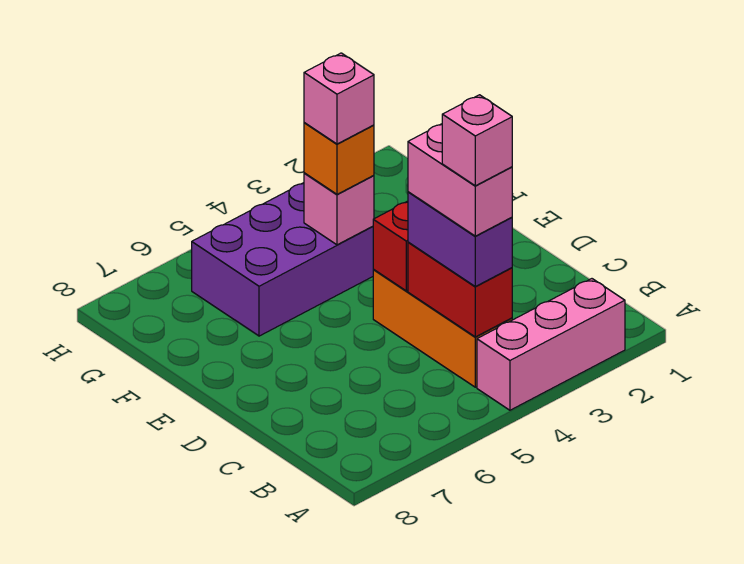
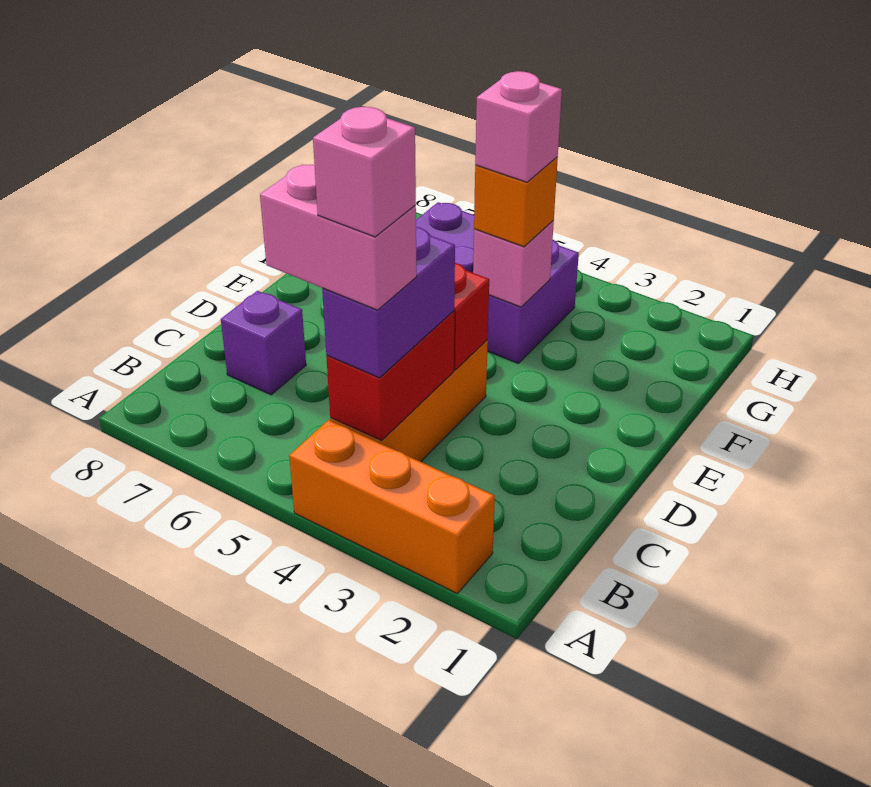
pink brick A2:A4 level 1 -> orange brick A2:A4 level 1
pink brick B4:C4 level 4 -> pink brick B4:B5 level 4
none -> purple brick C7 level 1

